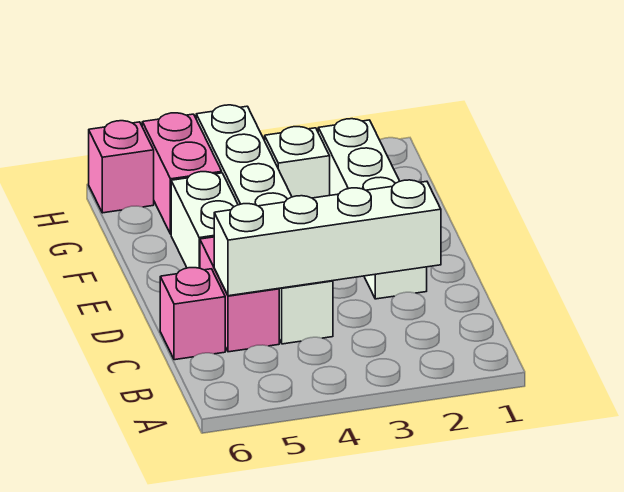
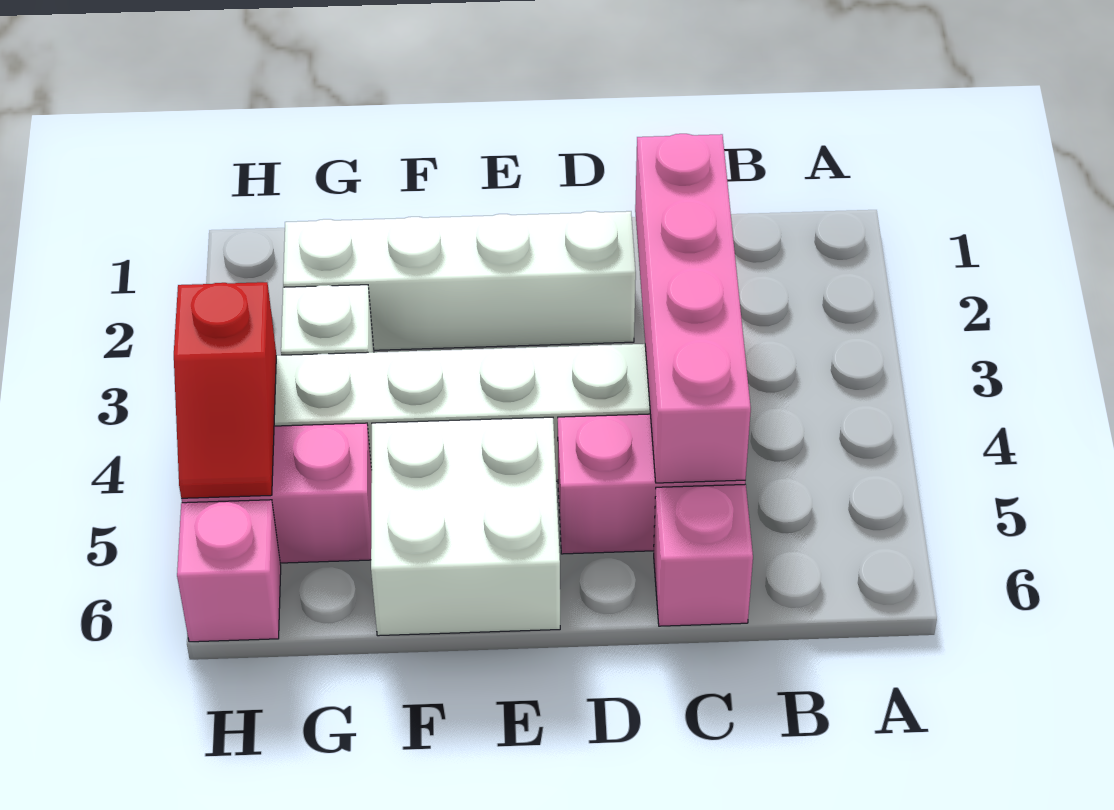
white brick C2:C5 level 2 -> pink brick C2:C5 level 2
white brick E5:F5 level 1 -> white brick E5:F6 level 1
none -> red slope H4:H5 level 2 top 4

